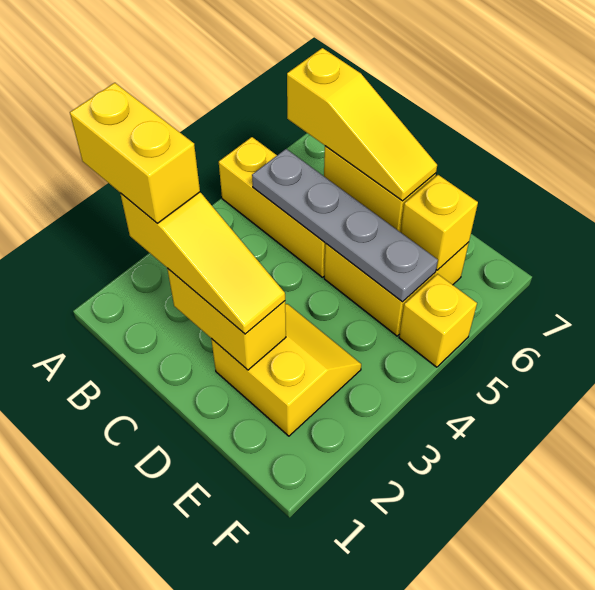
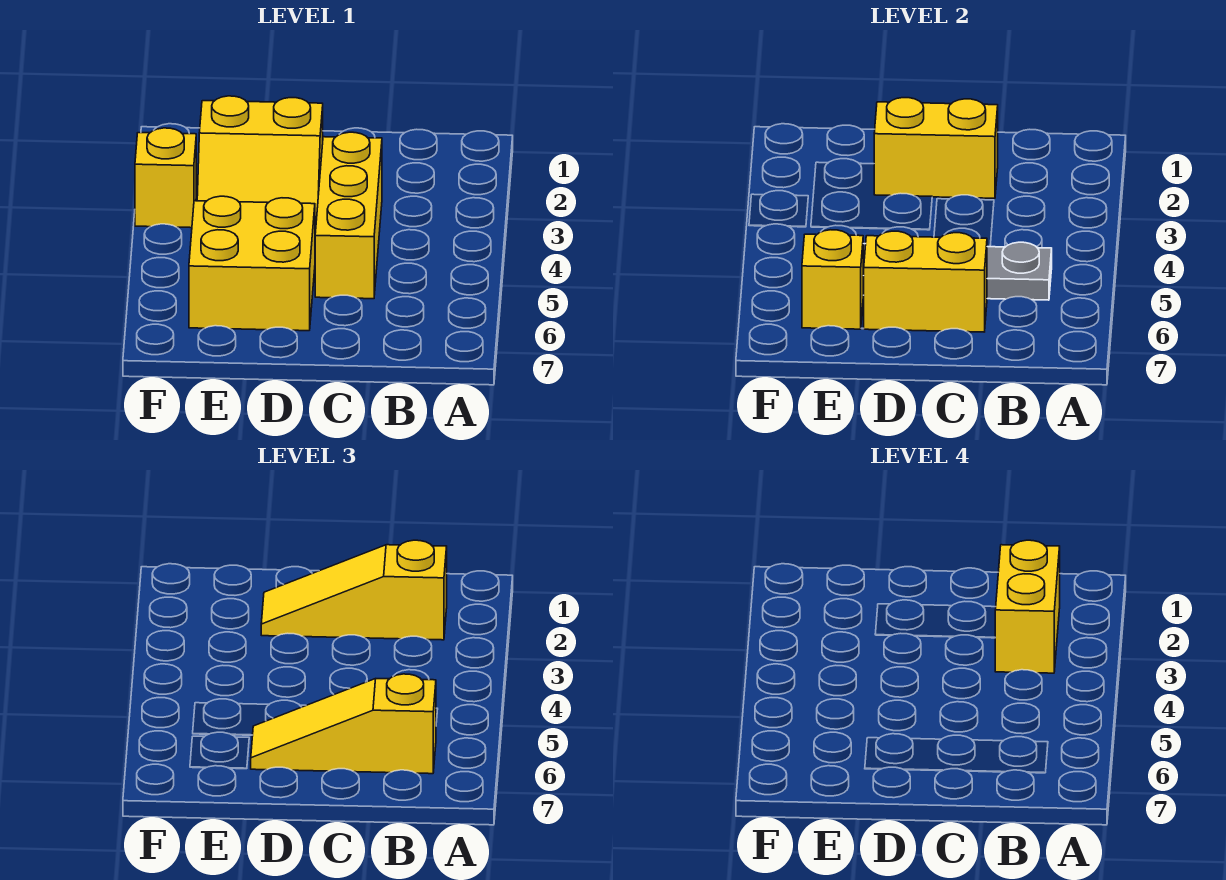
yellow brick A2:B2 level 4 -> yellow brick B2:B3 level 4
yellow brick A5:C5 level 1 -> yellow brick C3:C5 level 1
yellow brick F5 level 1 -> yellow brick F3 level 1

